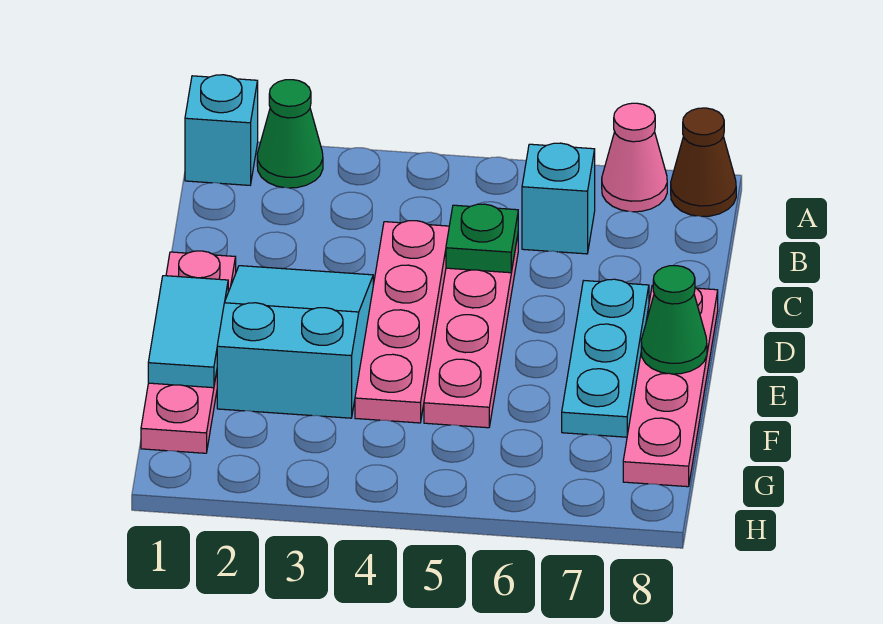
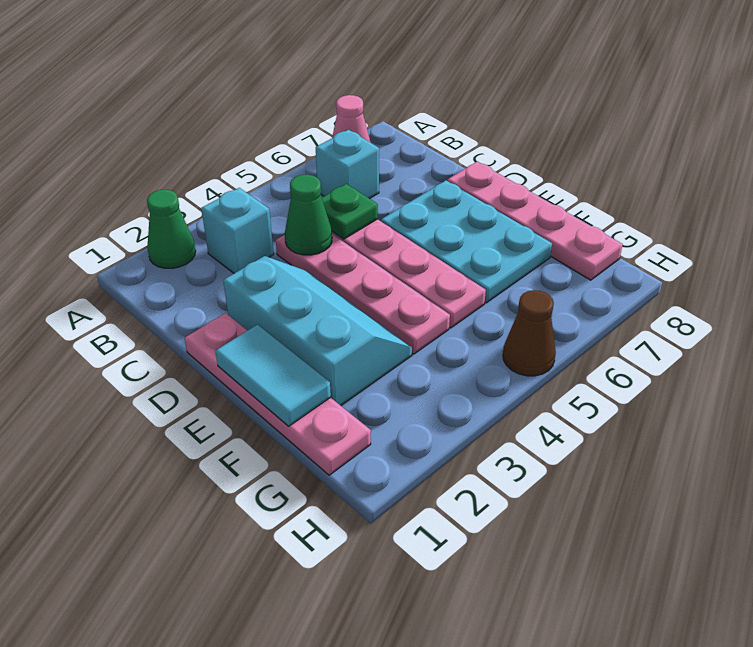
cyan brick A1 level 1 -> cyan brick B3 level 1
brown cone A8 level 1 -> brown cone H5 level 1
cyan slope D2:F3 level 1 top F -> cyan slope D2:F3 level 1 top 2
cyan plate D7:F7 level 1 -> cyan plate D6:F7 level 1
green cone E8 level 2 -> green cone C4 level 2

